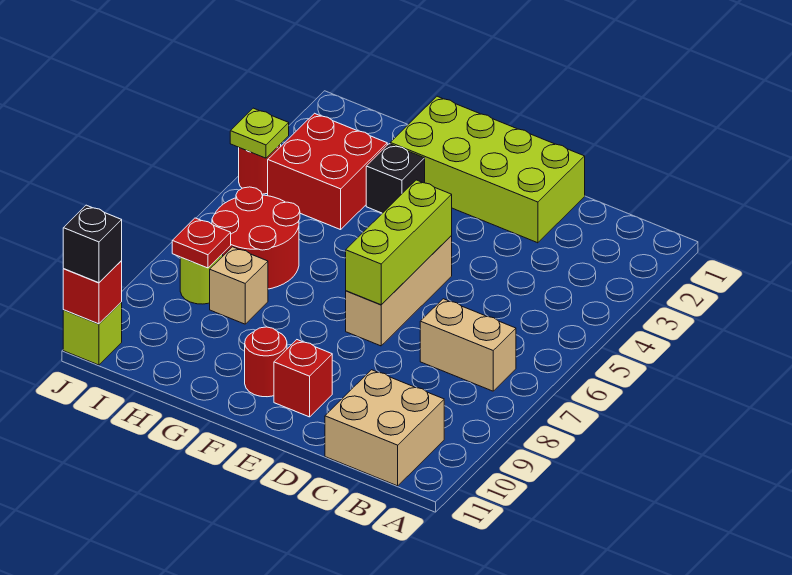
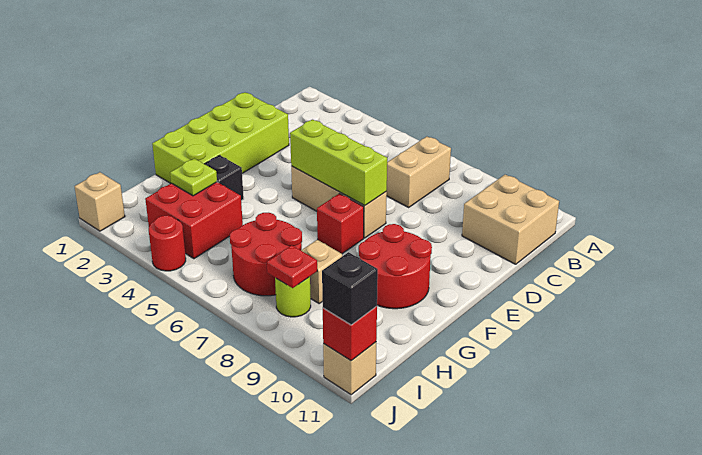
red brick E10 level 1 -> red brick F7 level 1
red round brick F10 level 1 -> red round brick F9:G10 level 1
none -> tan brick J1 level 1
lime plate J4 level 2 -> lime plate H3 level 2
lime brick J11 level 1 -> tan brick J11 level 1

